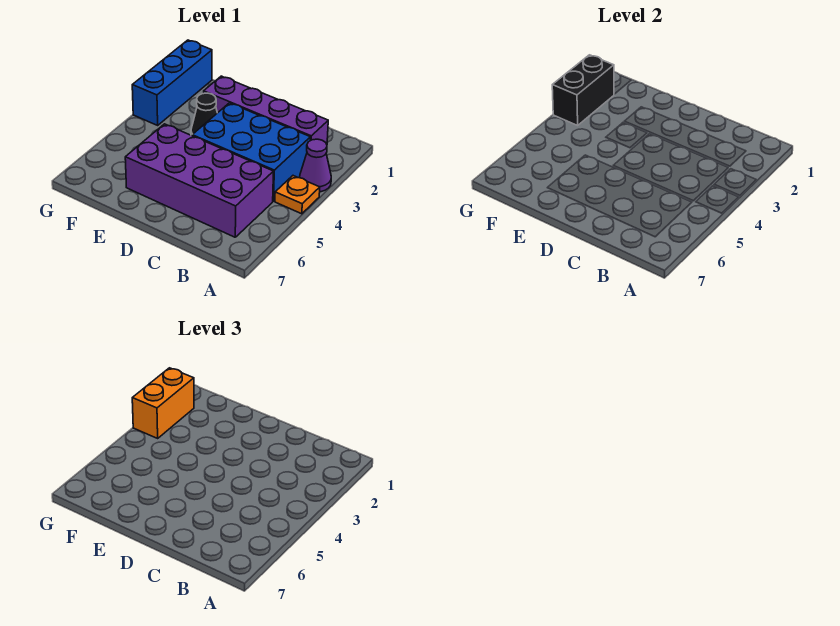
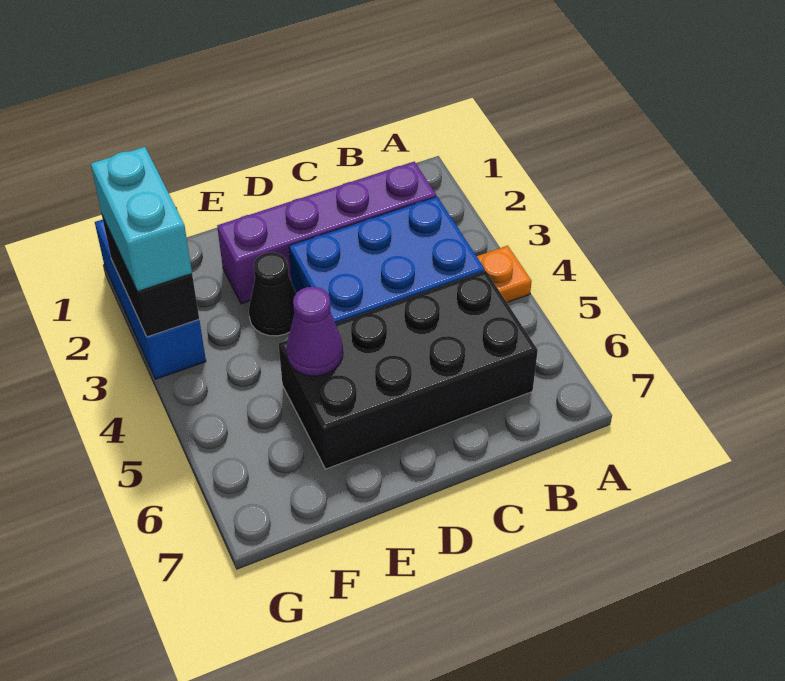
purple cone A3 level 1 -> purple cone E5 level 2
purple brick B5:E6 level 1 -> black brick B5:E6 level 1
orange brick G2:G3 level 3 -> cyan brick G2:G3 level 3

